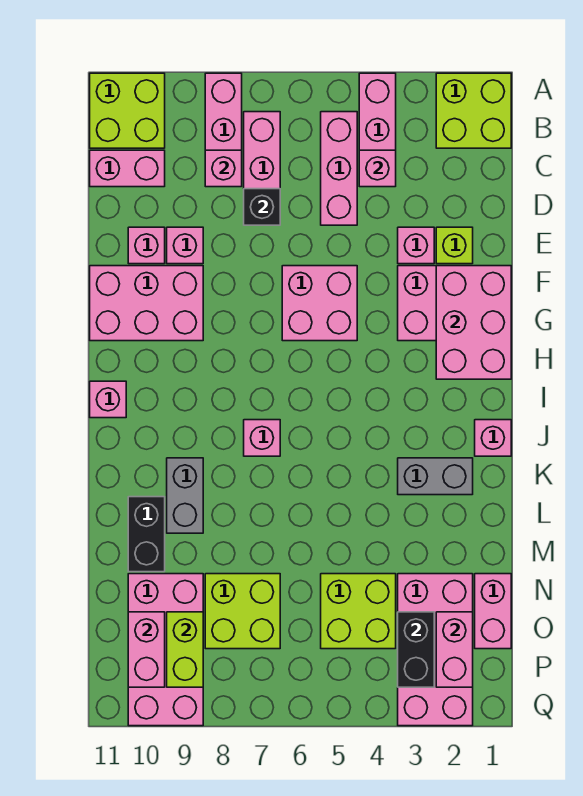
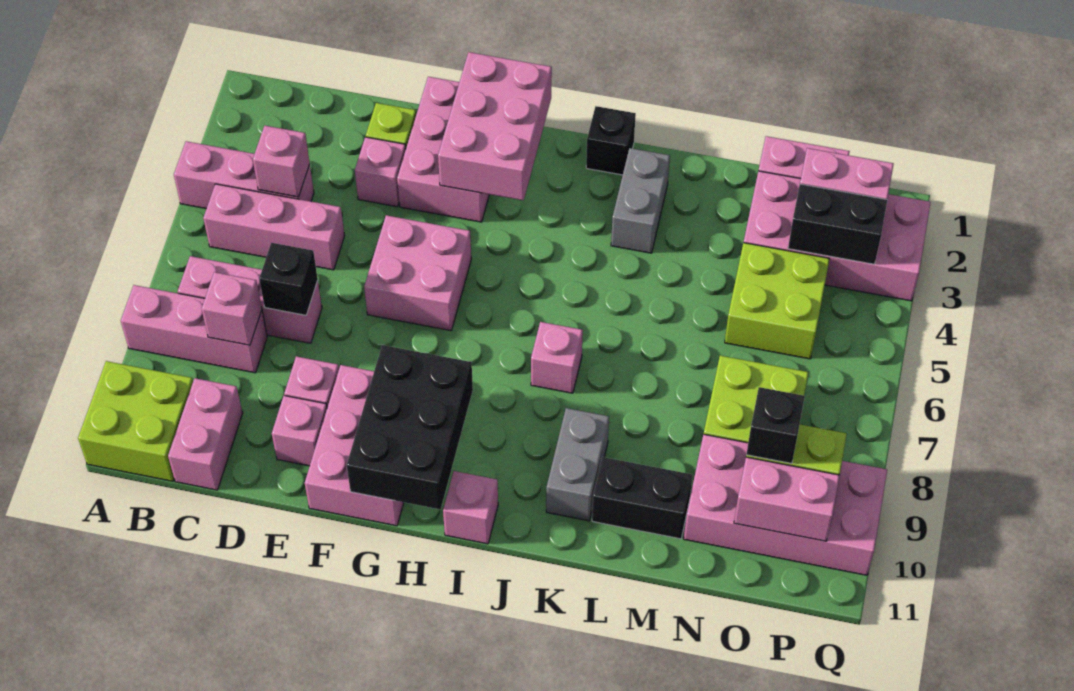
lime brick A1:B2 level 1 -> none
pink brick F1:H2 level 2 -> pink brick G1:H3 level 2
none -> black brick G9:H11 level 2
pink brick J1 level 1 -> black brick J1 level 1
grey brick K9:L9 level 1 -> grey brick K9:K10 level 1
none -> black brick O9 level 3

